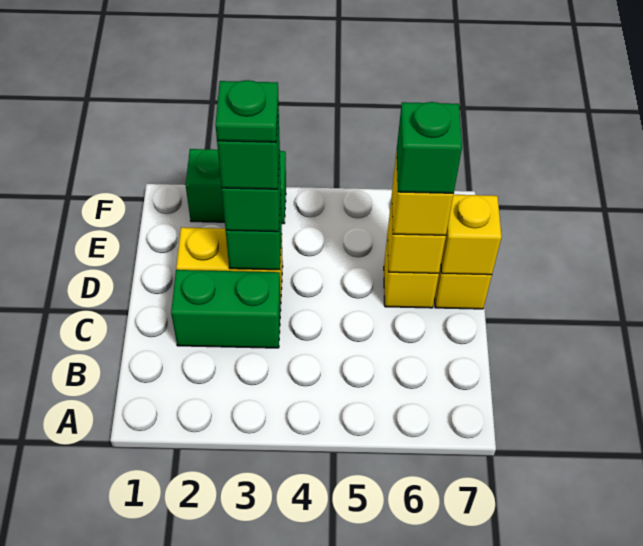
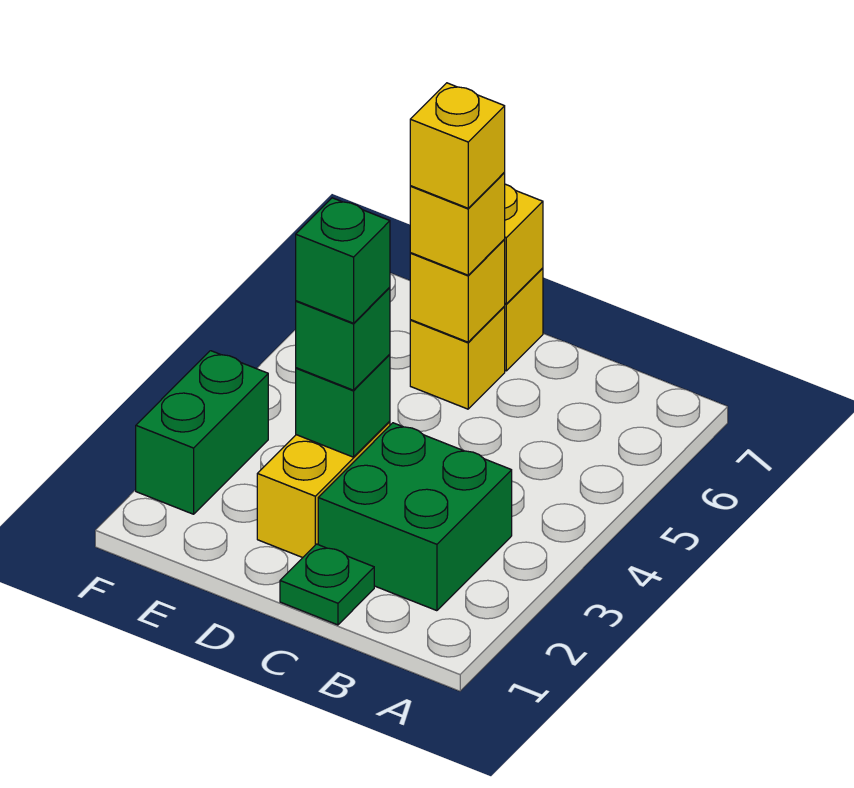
green brick C2:C3 level 1 -> green brick B2:C3 level 1
green plate D3 level 5 -> green plate C1 level 1
green brick D6 level 4 -> yellow brick D6 level 4

